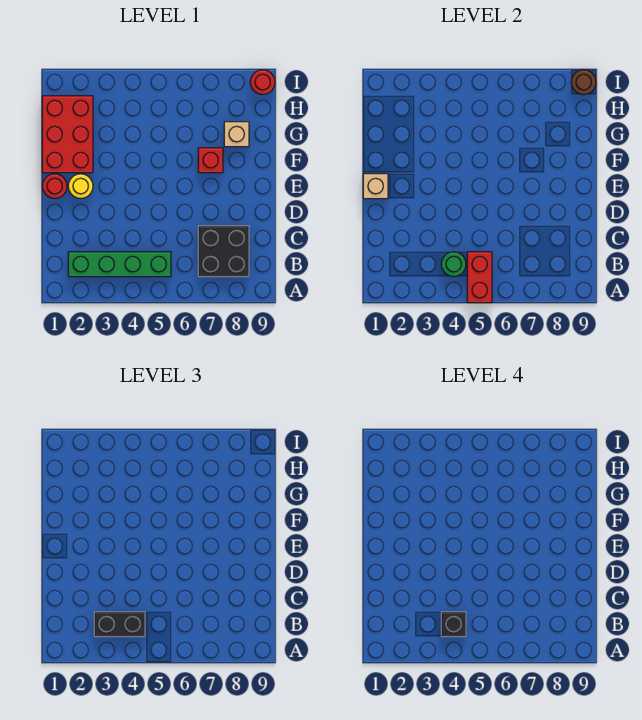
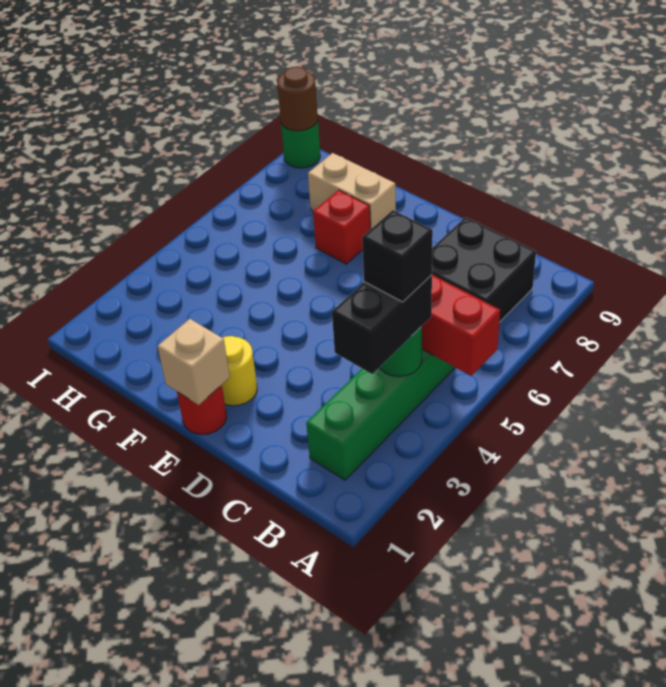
red brick F1:H2 level 1 -> none
tan brick G8 level 1 -> tan brick F8:G8 level 1
red round brick I9 level 1 -> green round brick I9 level 1

